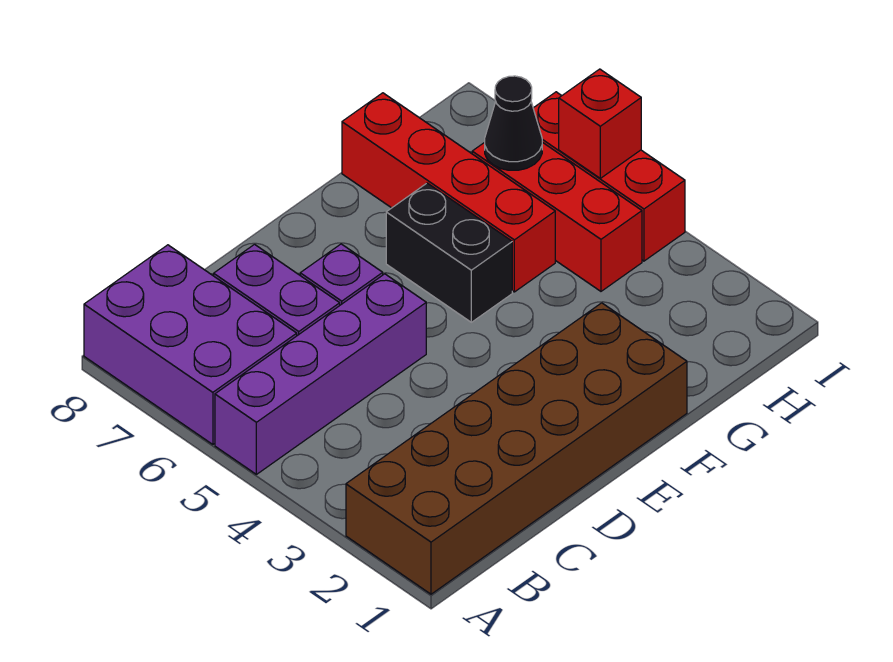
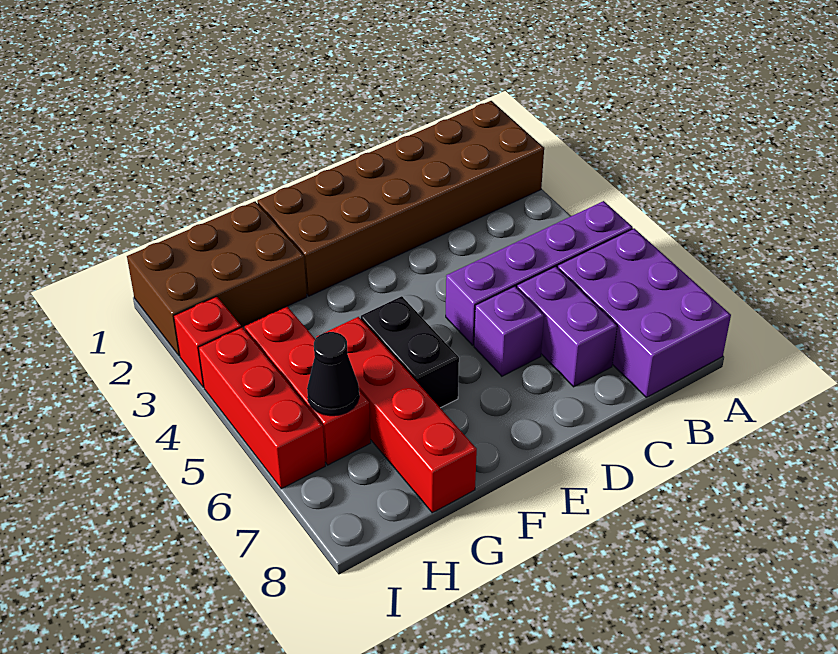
none -> brown brick G1:I2 level 1
red brick I5 level 2 -> red brick I3 level 1

